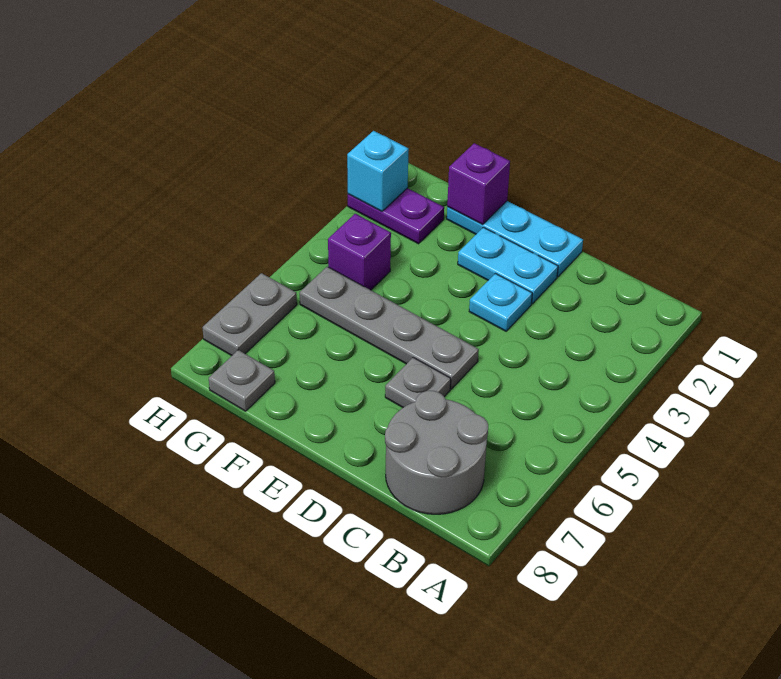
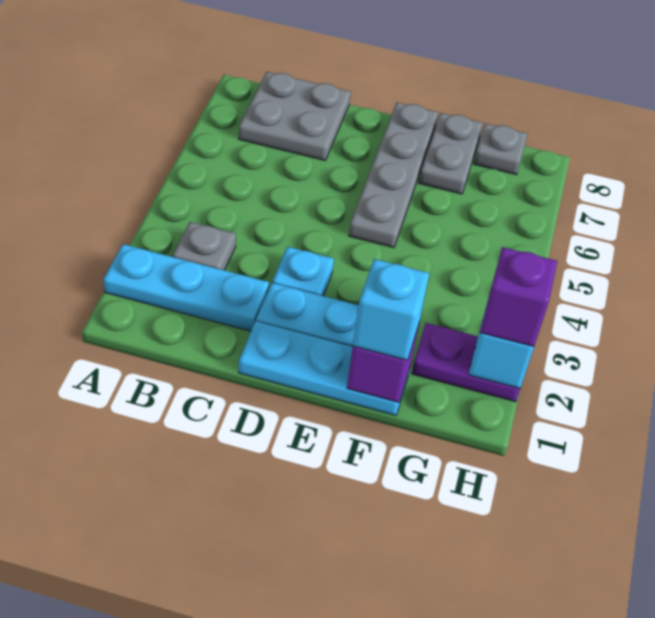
none -> cyan plate A2:C2 level 1
grey round brick B7:C8 level 1 -> grey plate B7:C8 level 1
grey plate D5:G5 level 1 -> grey plate E5:E8 level 1
grey plate D6 level 1 -> grey plate B3 level 1
none -> cyan brick F1 level 3
purple brick G4 level 1 -> purple brick H2 level 3
grey plate H6:H7 level 1 -> grey plate F7:F8 level 1

